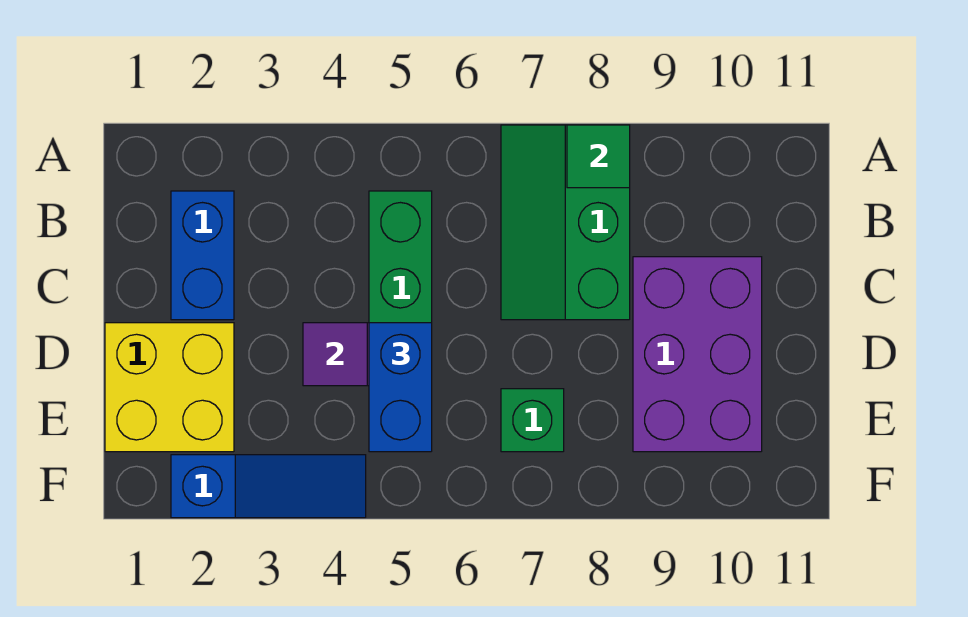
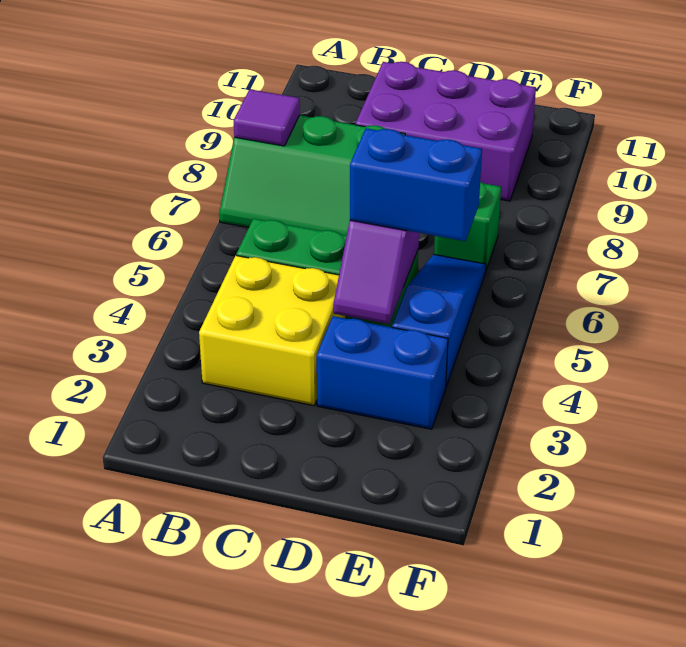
green tile A8 level 2 -> purple tile A8 level 2
blue brick B2:C2 level 1 -> blue brick D3:E3 level 1
yellow brick D1:E2 level 1 -> yellow brick B3:C4 level 1
blue slope F2:F4 level 1 top 2 -> blue slope E4:E6 level 1 top 4

